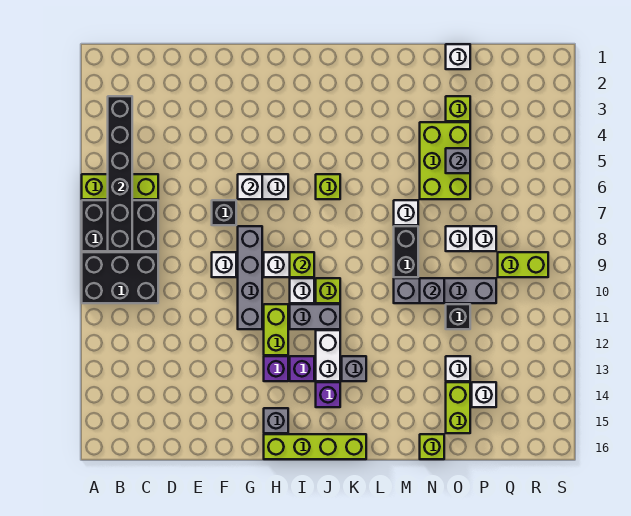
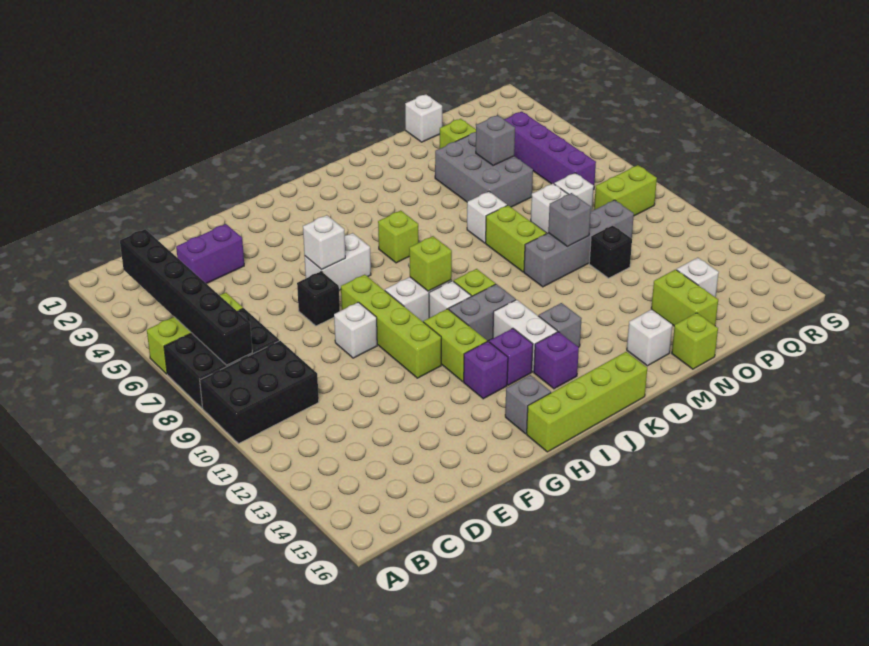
none -> purple brick D3:E3 level 1
grey brick G8:G11 level 1 -> lime brick G8:G11 level 1
black brick M8:M9 level 1 -> lime brick M8:M9 level 1
lime brick N4:O6 level 1 -> grey brick N4:O6 level 1
white brick O13 level 1 -> white brick M15 level 1
none -> purple brick Q4:Q7 level 1

